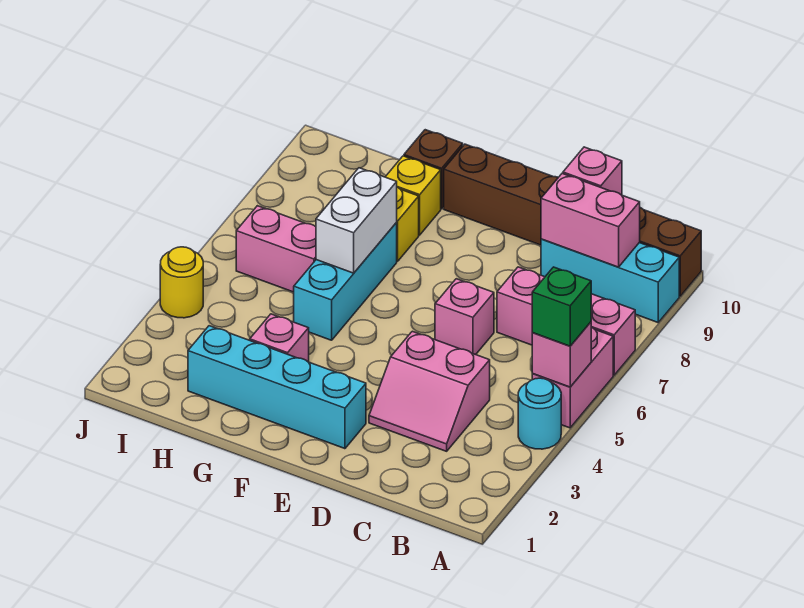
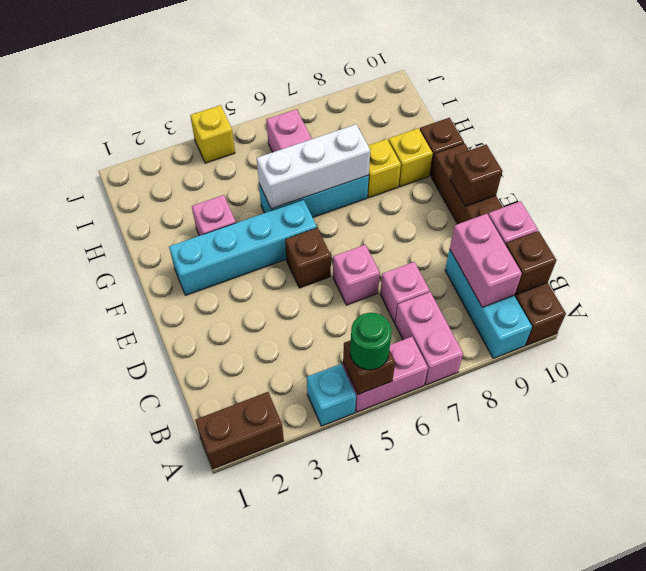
none -> brown brick A1:A2 level 1
cyan round brick A4 level 1 -> cyan brick A4 level 1
pink brick A5 level 2 -> brown brick A5 level 2
green brick A5 level 3 -> green round brick A5 level 3
none -> brown brick B10 level 2
pink slope C3:D4 level 1 top 4 -> none
cyan brick E2:H2 level 1 -> cyan brick F2:F5 level 1
none -> brown brick E5 level 1
none -> brown brick E10 level 2
white brick G6:G7 level 2 -> white brick G5:G7 level 2
yellow round brick J4 level 1 -> yellow brick J4 level 1

